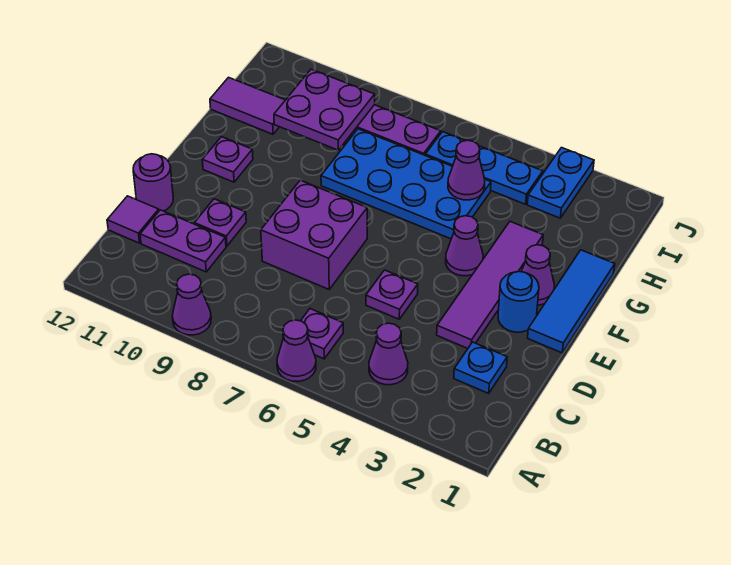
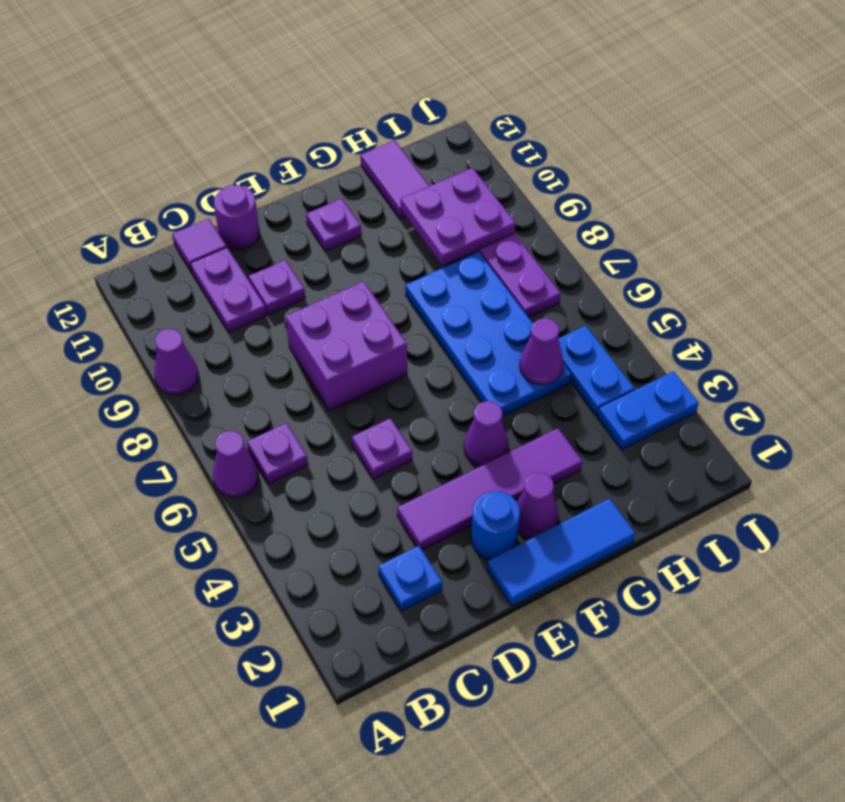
purple cone B4 level 1 -> none
blue plate I4:I6 level 1 -> blue plate I4:I5 level 1

